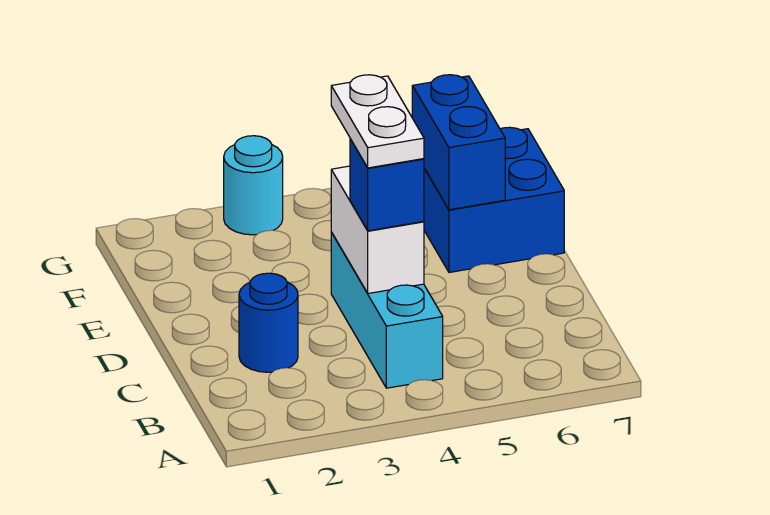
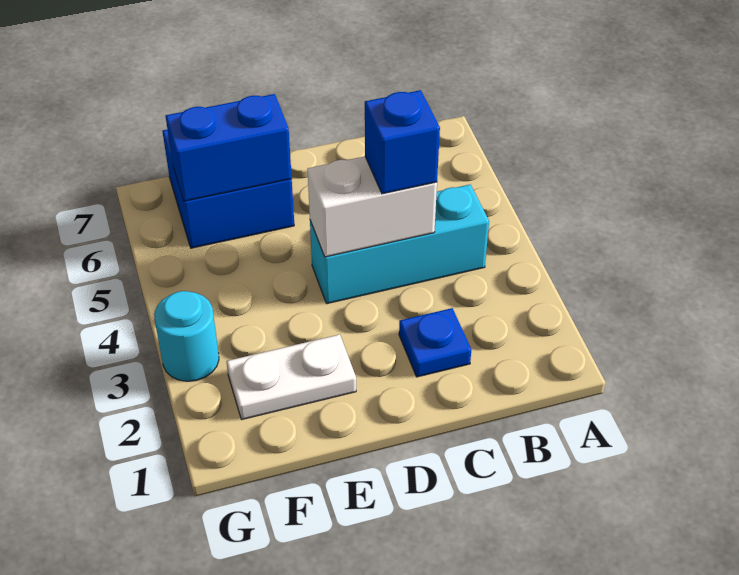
blue round brick C2 level 1 -> blue plate C2 level 1
white plate C4:D4 level 4 -> white plate E2:F2 level 1

